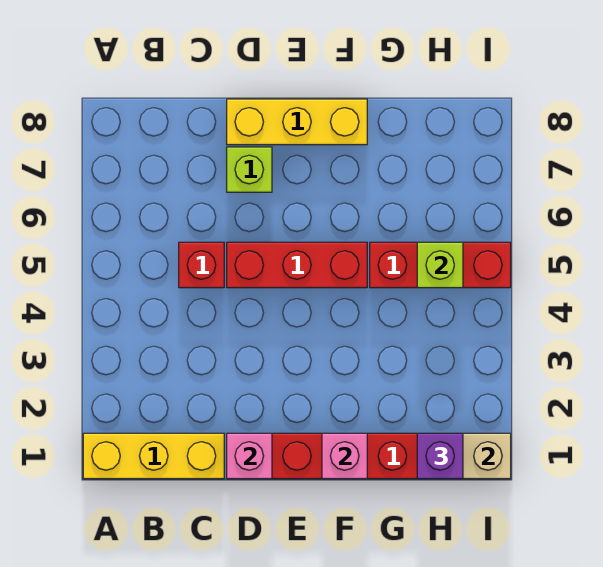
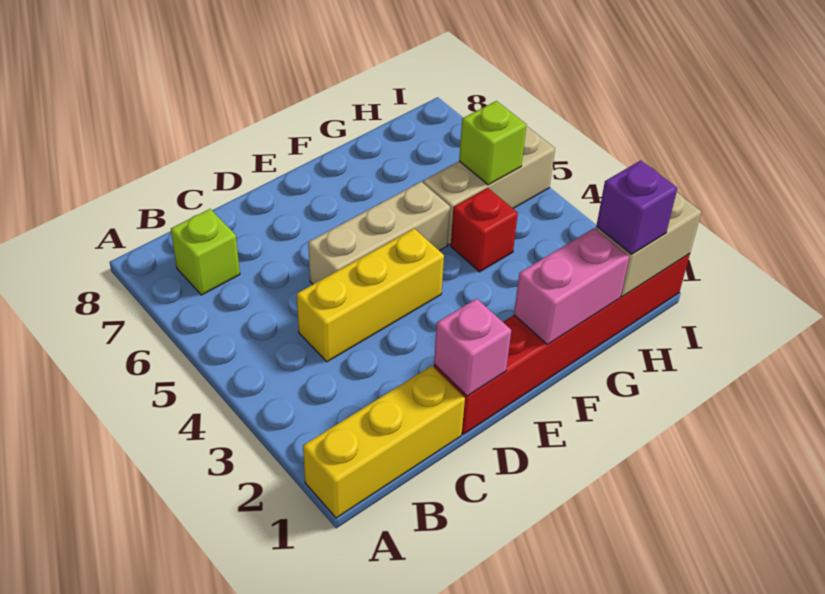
red brick C5 level 1 -> red brick G4 level 1
red brick D5:F5 level 1 -> tan brick D5:F5 level 1
lime brick D7 level 1 -> lime brick B7 level 1
yellow brick D8:F8 level 1 -> yellow brick C4:E4 level 1
pink brick F1 level 2 -> pink brick F1:G1 level 2
red brick G5:I5 level 1 -> tan brick G5:I5 level 1

